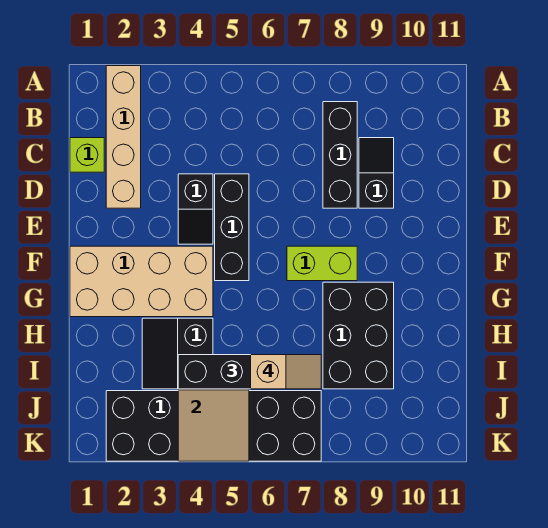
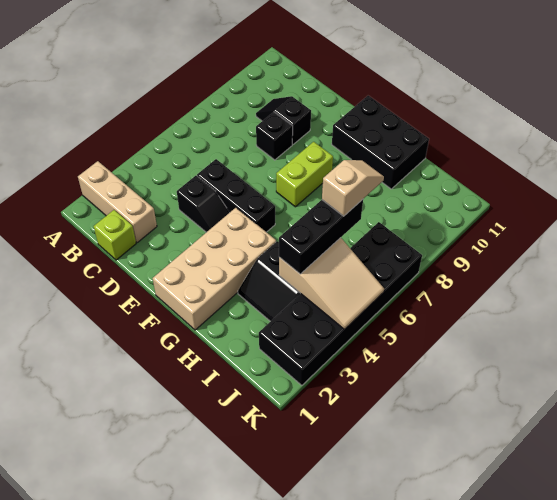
tan brick A2:D2 level 1 -> tan brick A2:C2 level 1
black brick B8:D8 level 1 -> black brick D8 level 1
black brick G8:I9 level 1 -> black brick F10:H11 level 1

